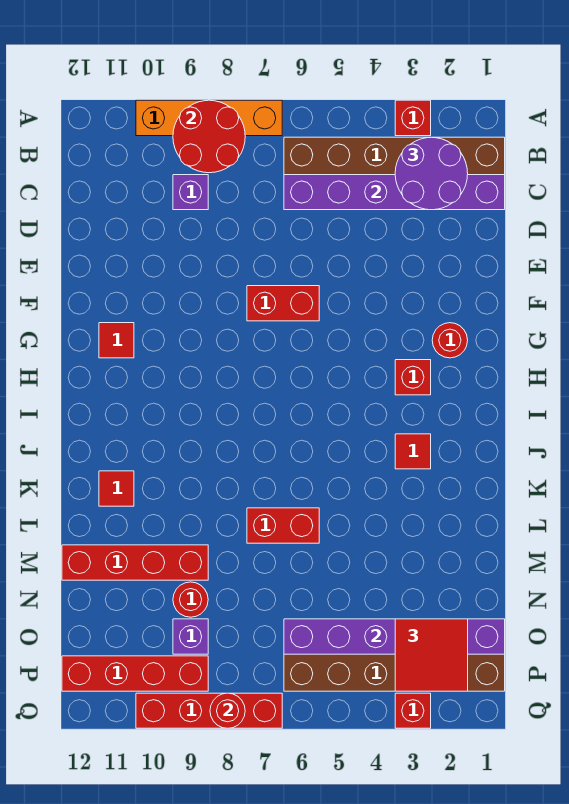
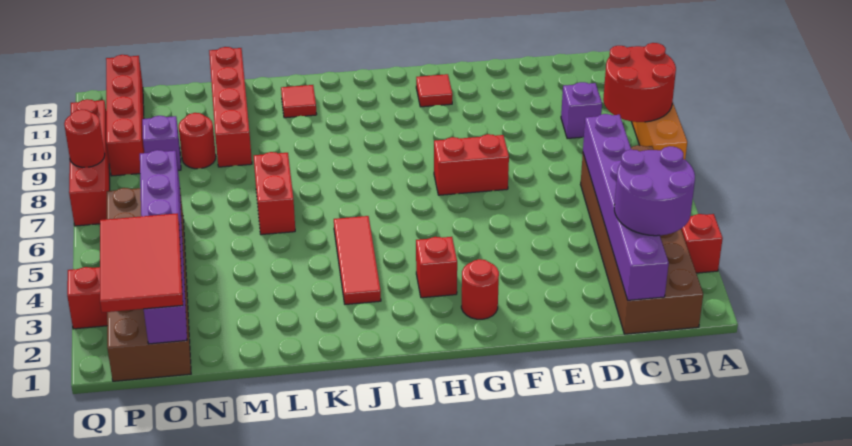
red brick F6:F7 level 1 -> red brick F7:G7 level 1
red tile J3 level 1 -> red tile J3:J5 level 1
red tile O2:P3 level 3 -> red tile O1:P3 level 3

